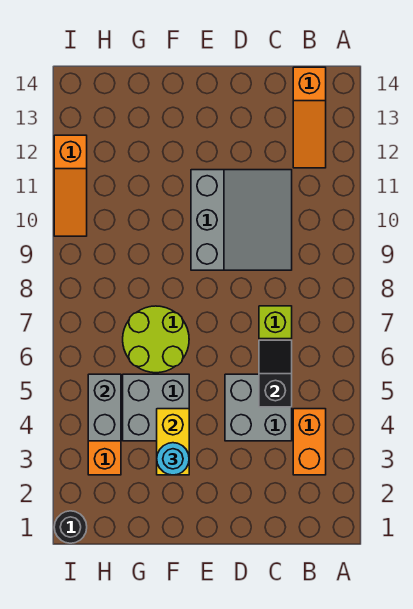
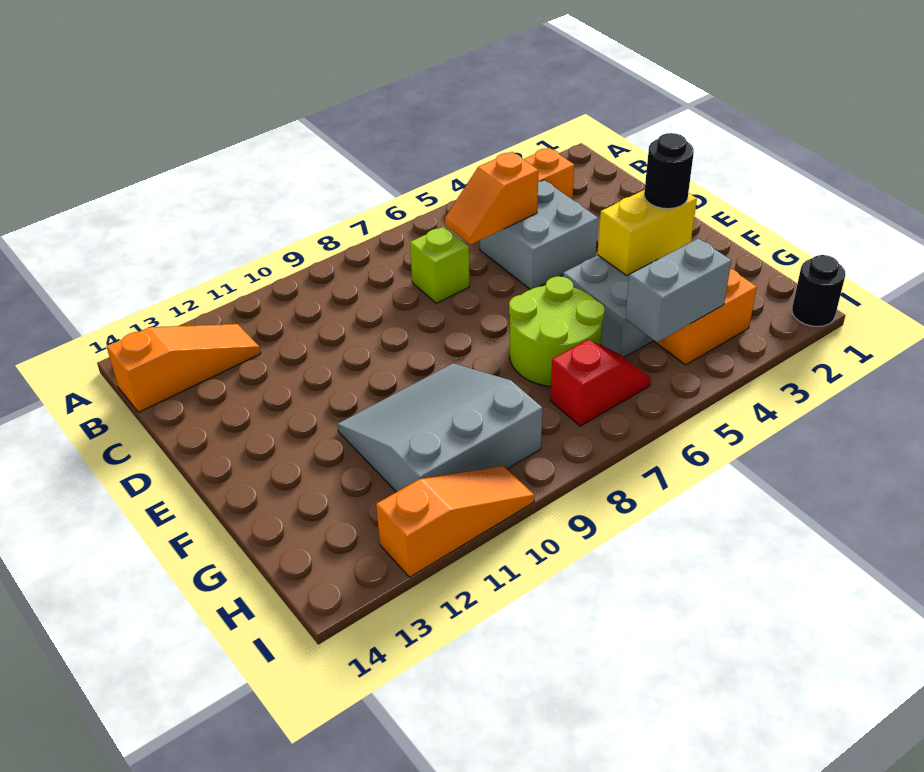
black slope C5:C6 level 2 top 5 -> orange slope C5:C6 level 2 top 5
grey slope C9:E11 level 1 top E -> grey slope F9:H11 level 1 top H
cyan round brick F3 level 3 -> black round brick F3 level 3
none -> red slope H6:H7 level 1 top 7

